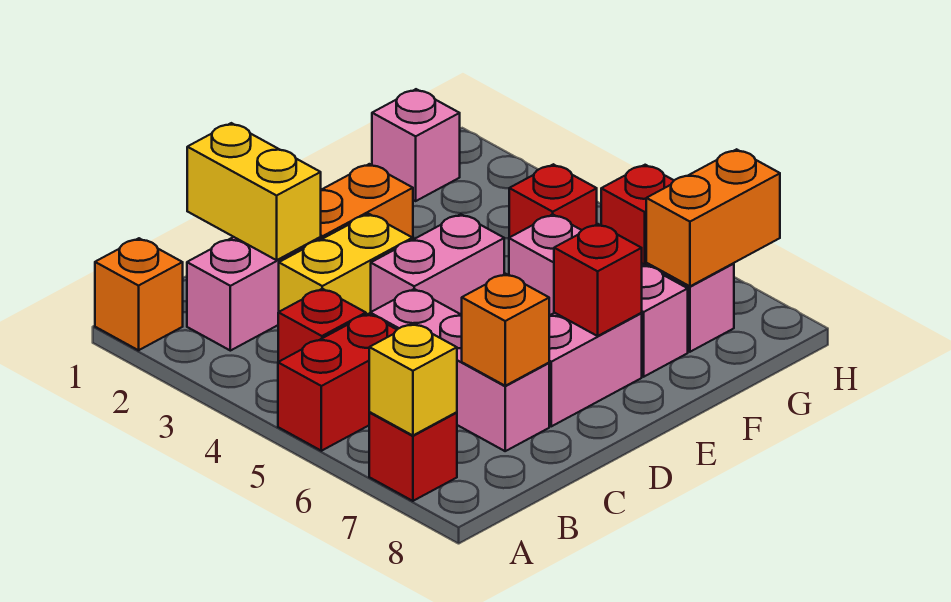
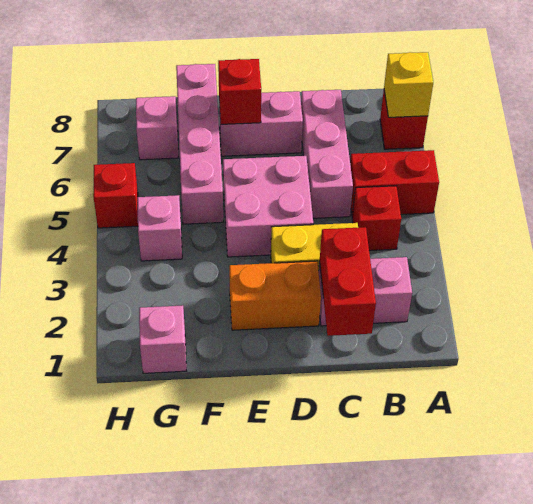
orange brick A1 level 1 -> none
yellow brick C1:C2 level 2 -> red brick C1:C2 level 2
orange brick C7 level 2 -> none
pink brick D4:E4 level 1 -> pink brick D4:E5 level 1
pink brick F5:F7 level 1 -> pink brick F5:F8 level 1
red brick G4 level 1 -> pink brick G4 level 1
orange brick G7:H7 level 2 -> none

